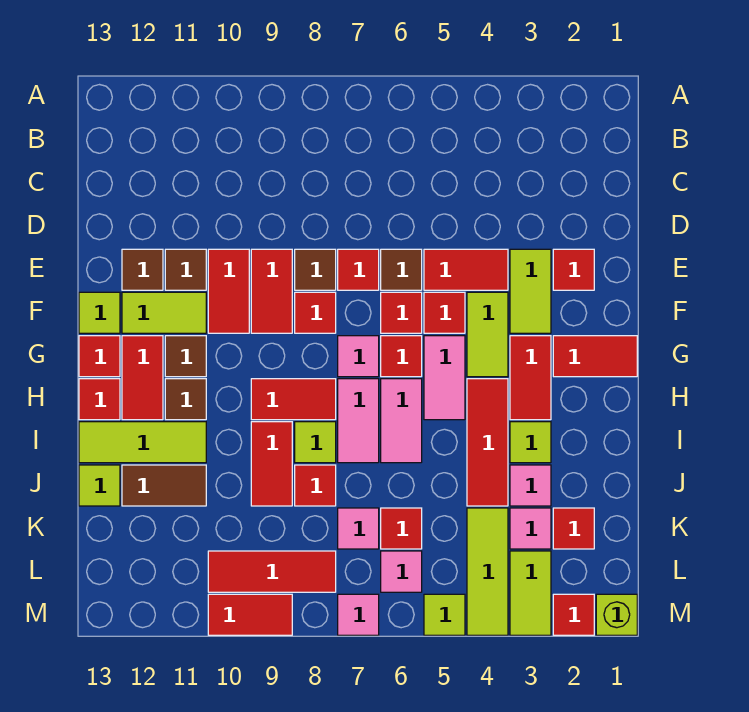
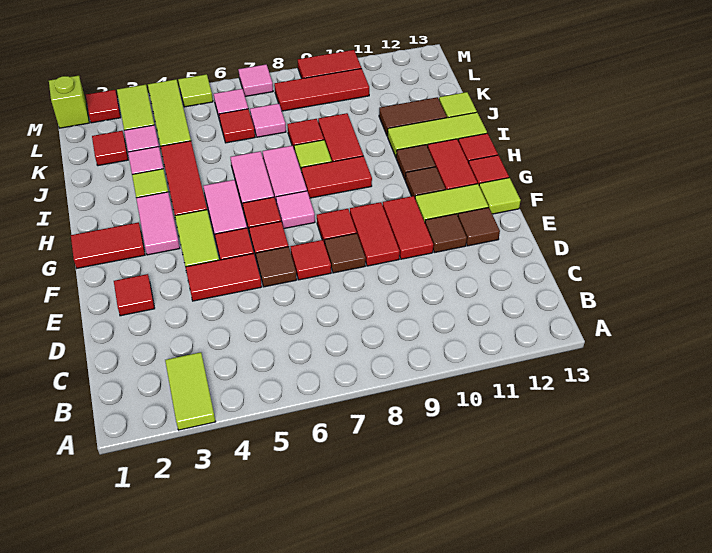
lime tile E3:F3 level 1 -> lime tile A3:B3 level 1
red tile G3:H3 level 1 -> pink tile G3:H3 level 1

